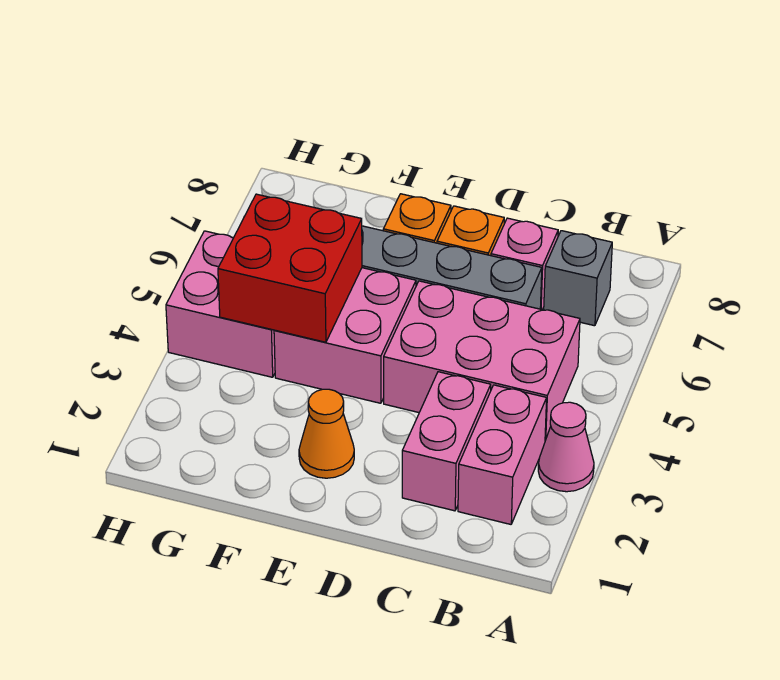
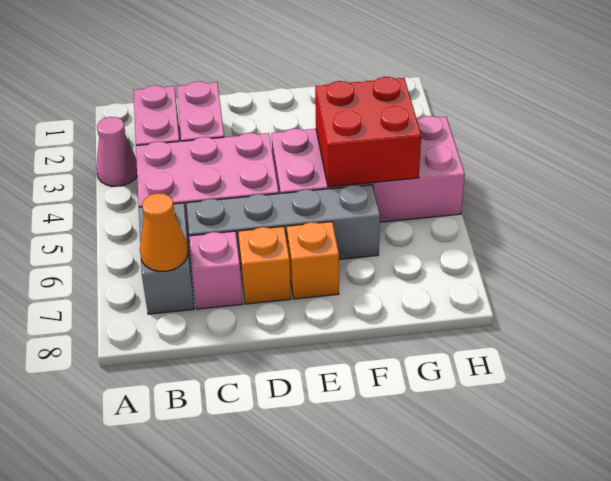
grey brick B7 level 1 -> grey brick B6:B7 level 1
orange cone E2 level 1 -> orange cone B7 level 2

